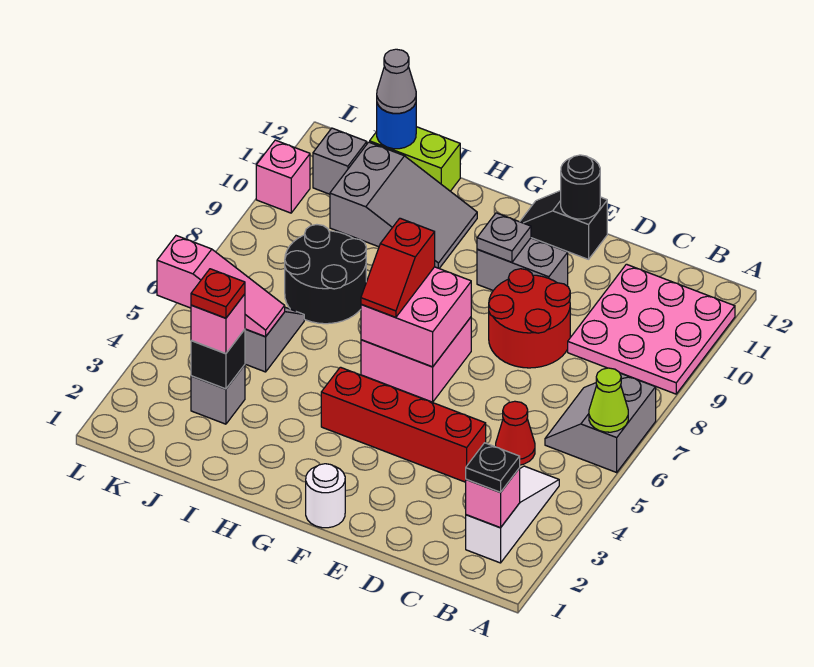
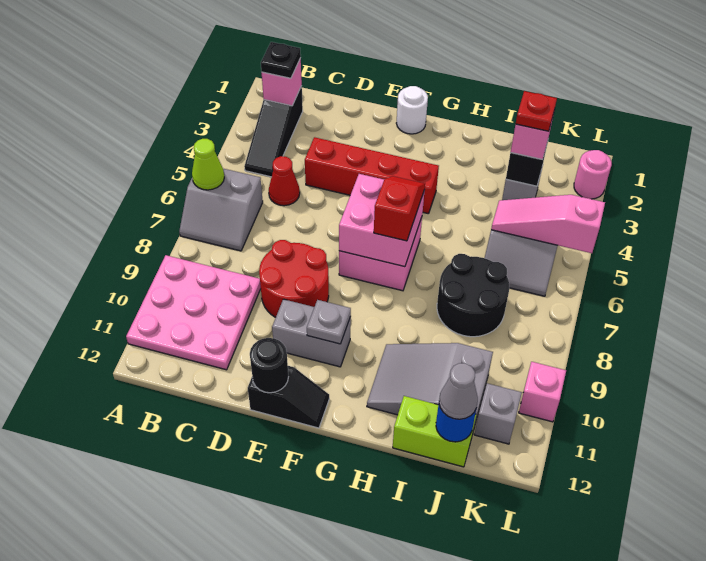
grey slope A6:B7 level 1 top A -> grey slope A6:B7 level 1 top 6
white slope B2:B4 level 1 top 2 -> black slope B2:B4 level 1 top 2
none -> pink round brick L2 level 1

